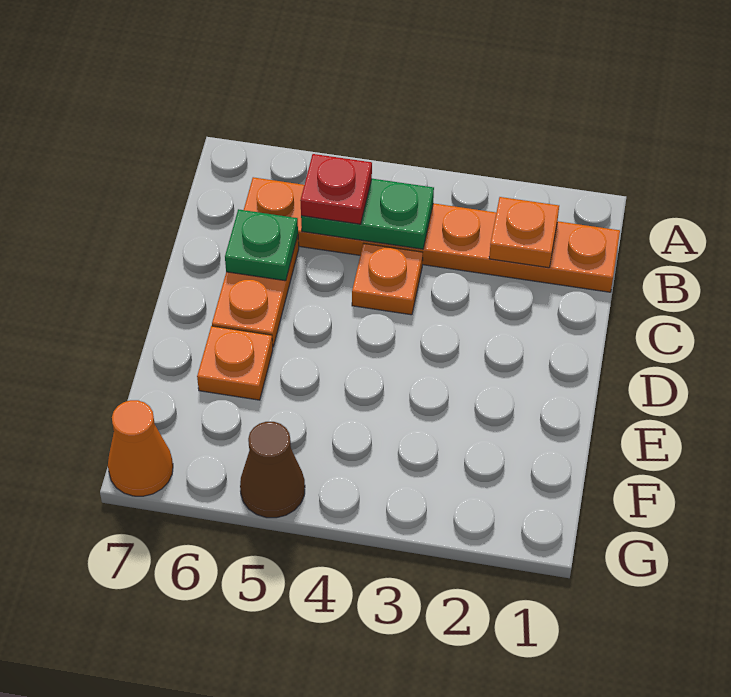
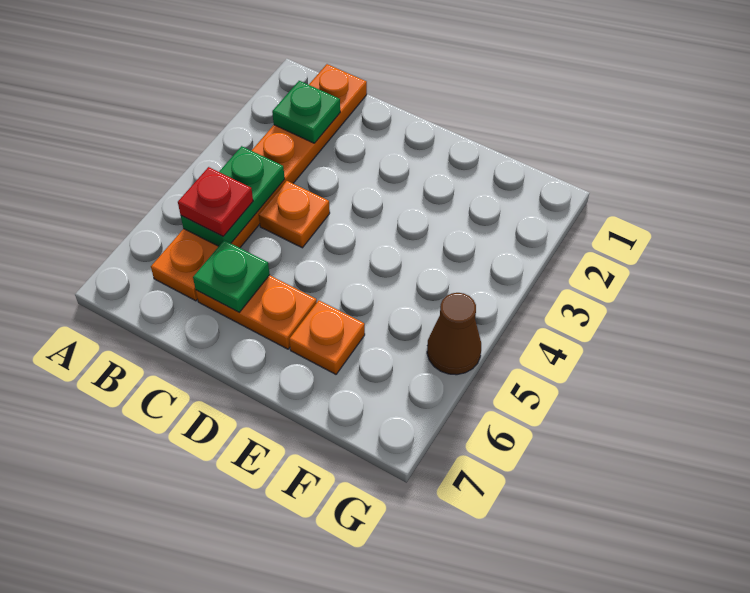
orange plate B2 level 2 -> green plate B2 level 2
orange cone G7 level 1 -> none

